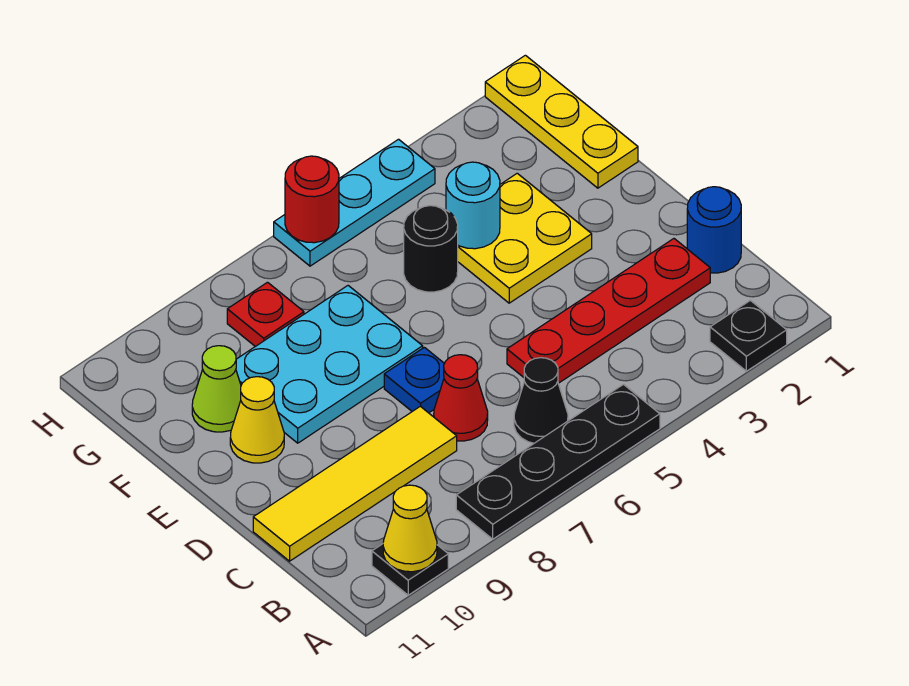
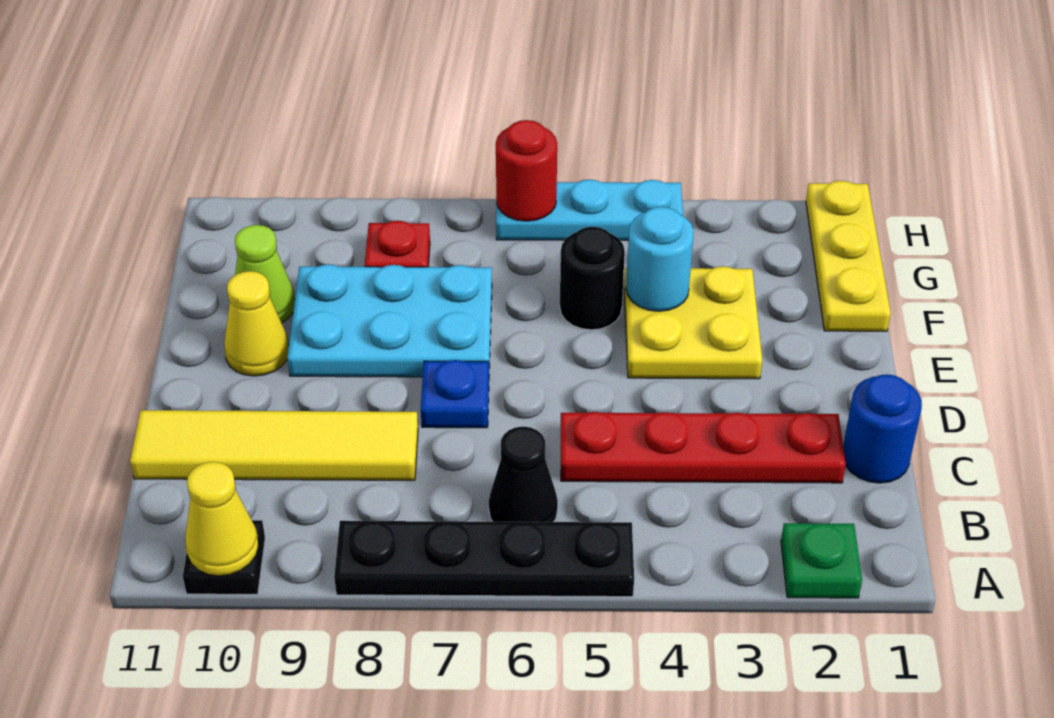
black plate A2 level 1 -> green plate A2 level 1
red cone C7 level 1 -> none

